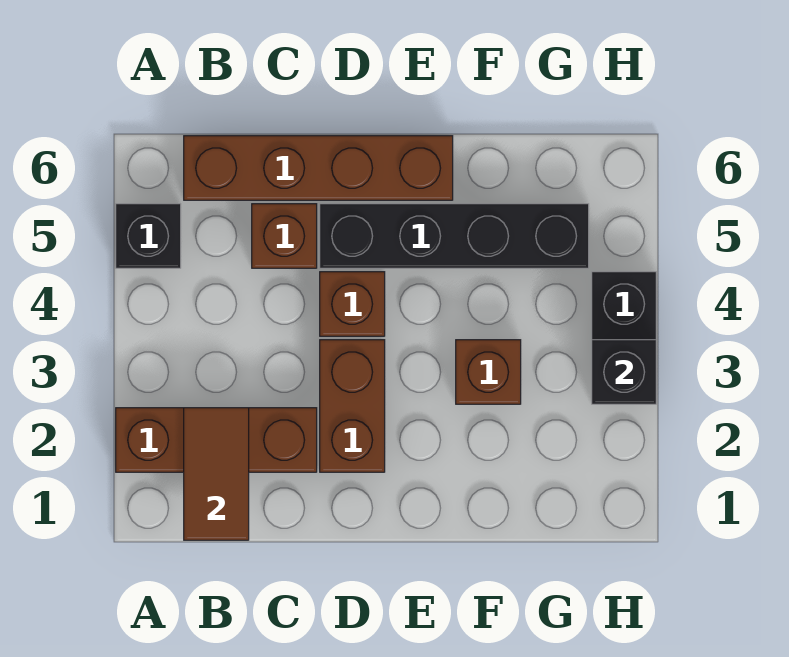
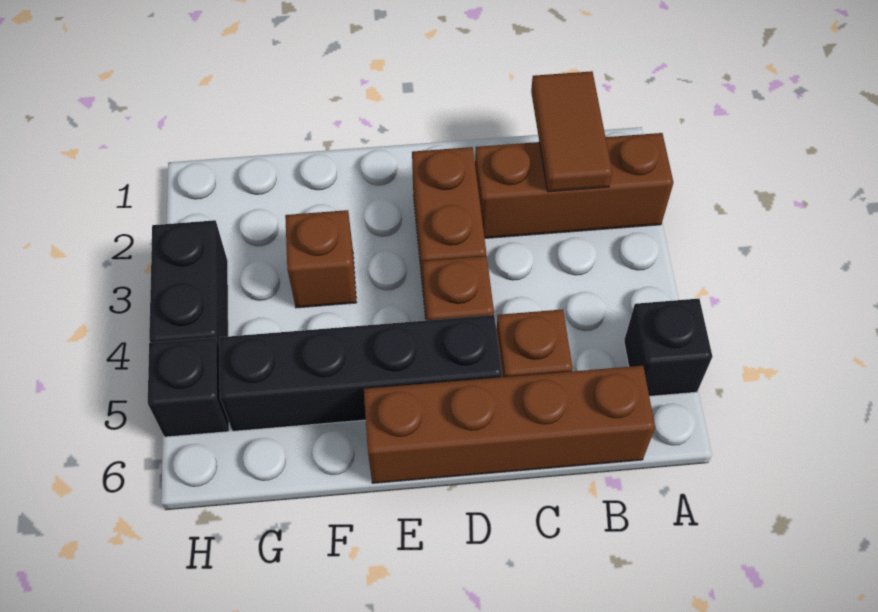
black brick H3 level 2 -> black brick H5 level 1

